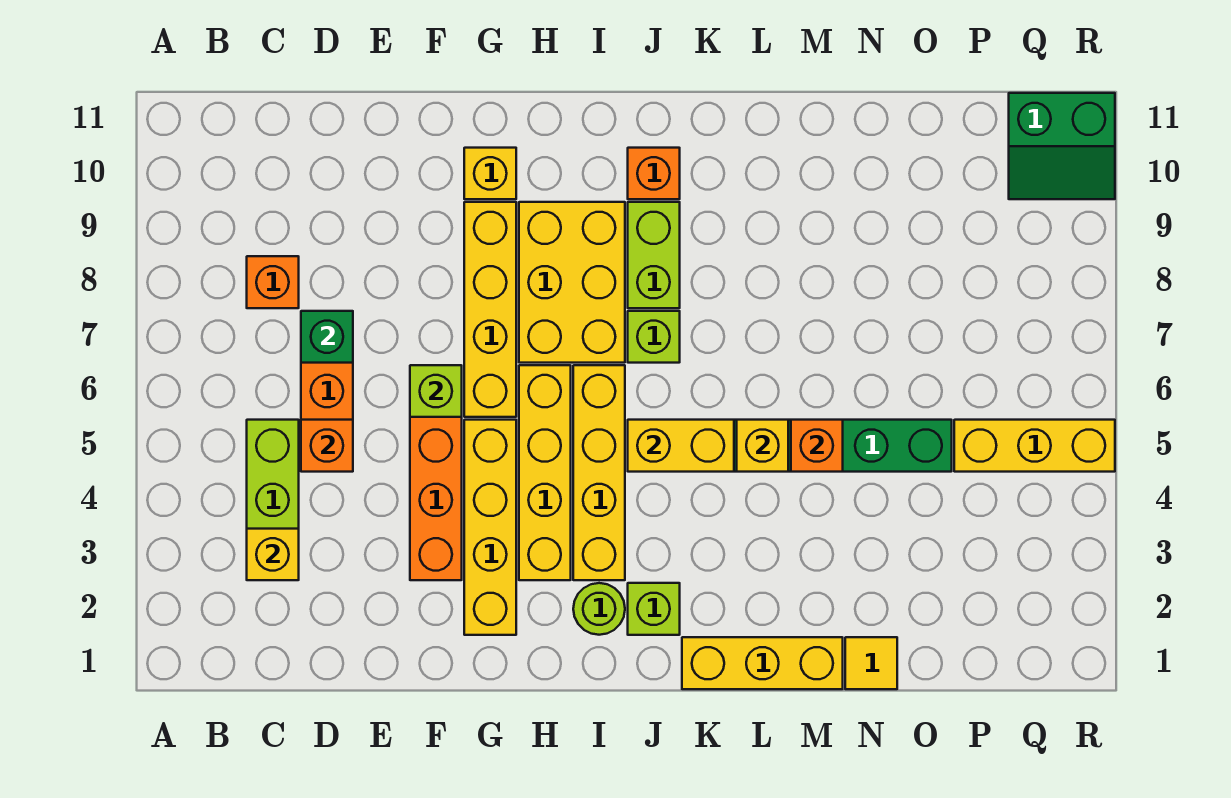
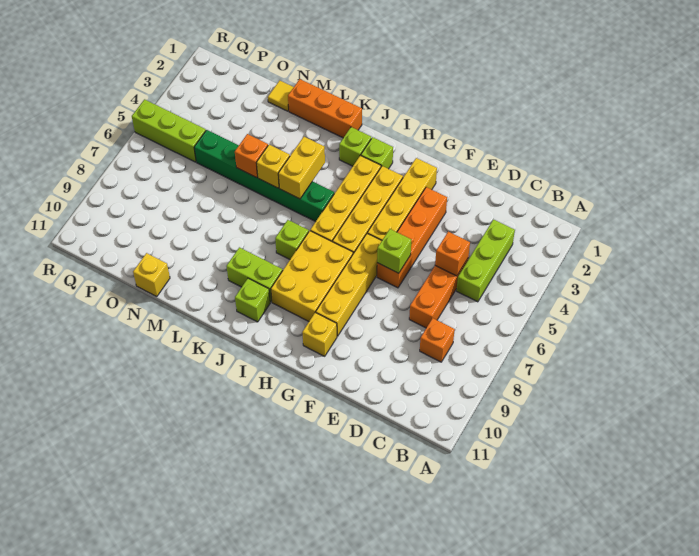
yellow brick C3 level 2 -> yellow brick N11 level 1
green brick D7 level 2 -> none
lime round brick I2 level 1 -> lime brick I2 level 1
yellow brick J5:K5 level 2 -> yellow brick K4:K5 level 2
lime brick J8:J9 level 1 -> lime brick J9:K9 level 1
orange brick J10 level 1 -> lime brick J10 level 1
yellow brick K1:M1 level 1 -> orange brick K1:M1 level 1
yellow brick P5:R5 level 1 -> lime brick P5:R5 level 1
green slope Q10:R11 level 1 top 11 -> none

